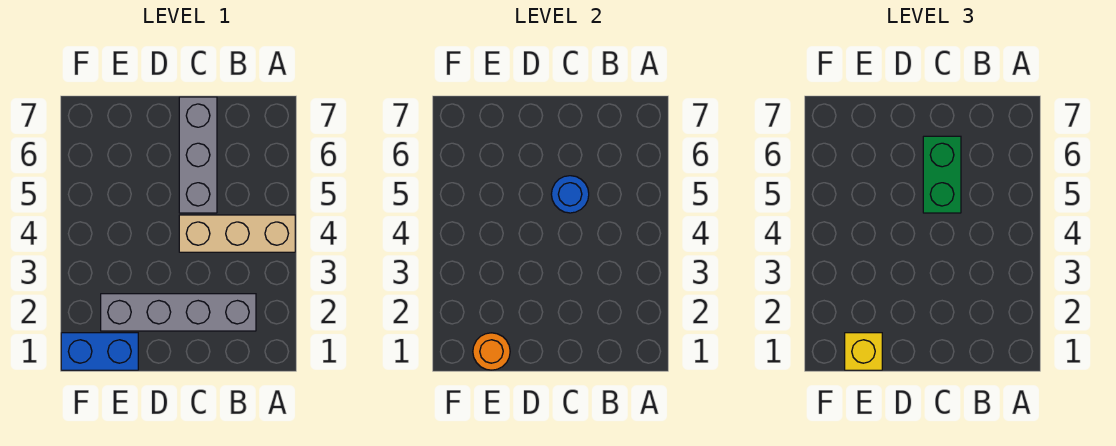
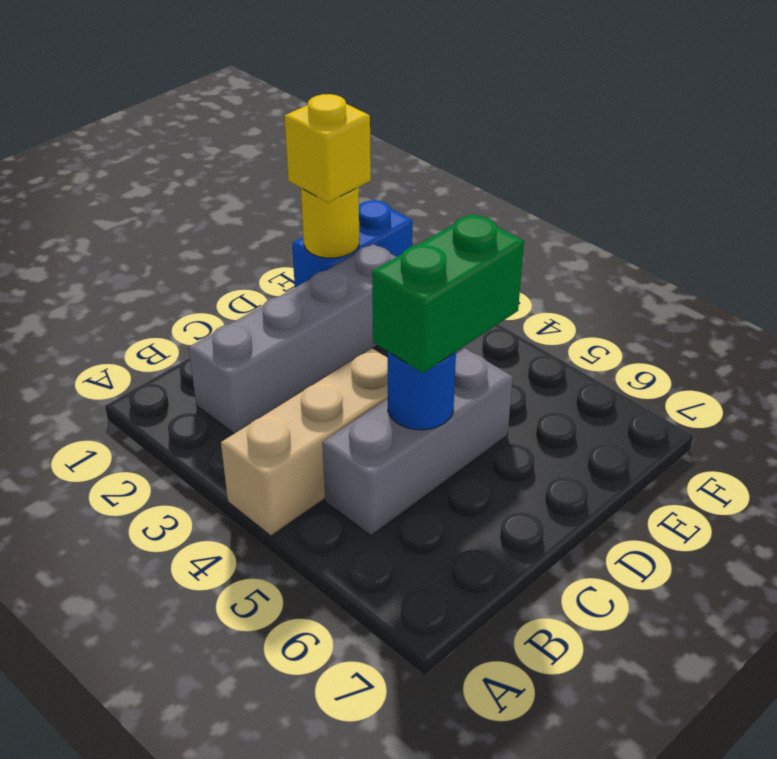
grey brick C5:C7 level 1 -> grey brick B5:D5 level 1
green brick C5:C6 level 3 -> green brick C5:D5 level 3
orange round brick E1 level 2 -> yellow round brick E1 level 2

